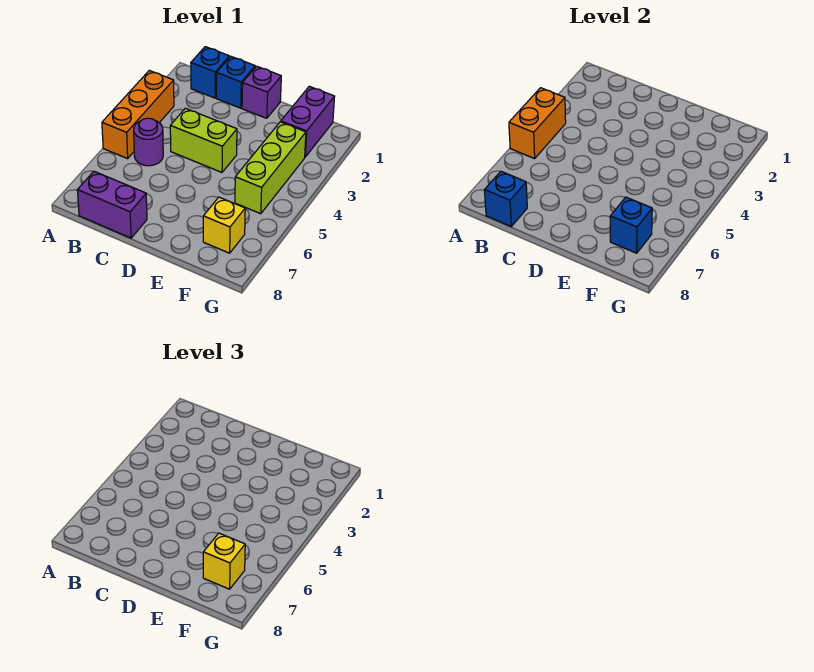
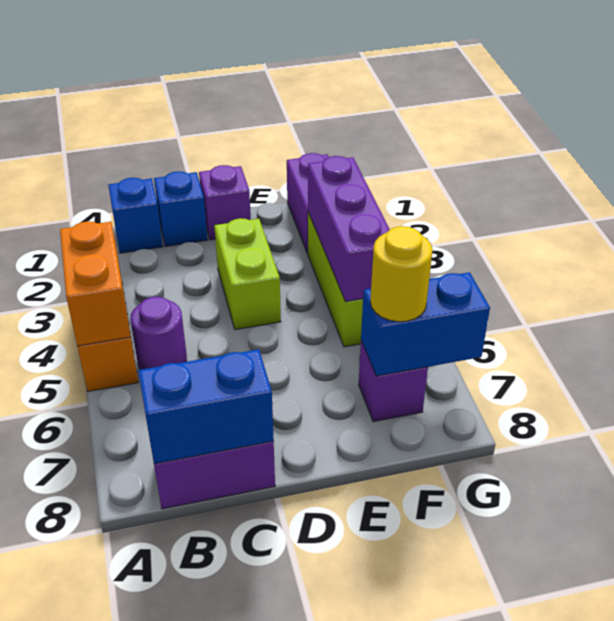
blue brick B8 level 2 -> blue brick B8:C8 level 2
lime brick C4:D4 level 1 -> lime brick D3:D4 level 1
none -> purple brick F3:F5 level 2
yellow brick F7 level 1 -> purple brick F7 level 1
blue brick F7 level 2 -> blue brick F7:G7 level 2
yellow brick F7 level 3 -> yellow round brick F7 level 3

